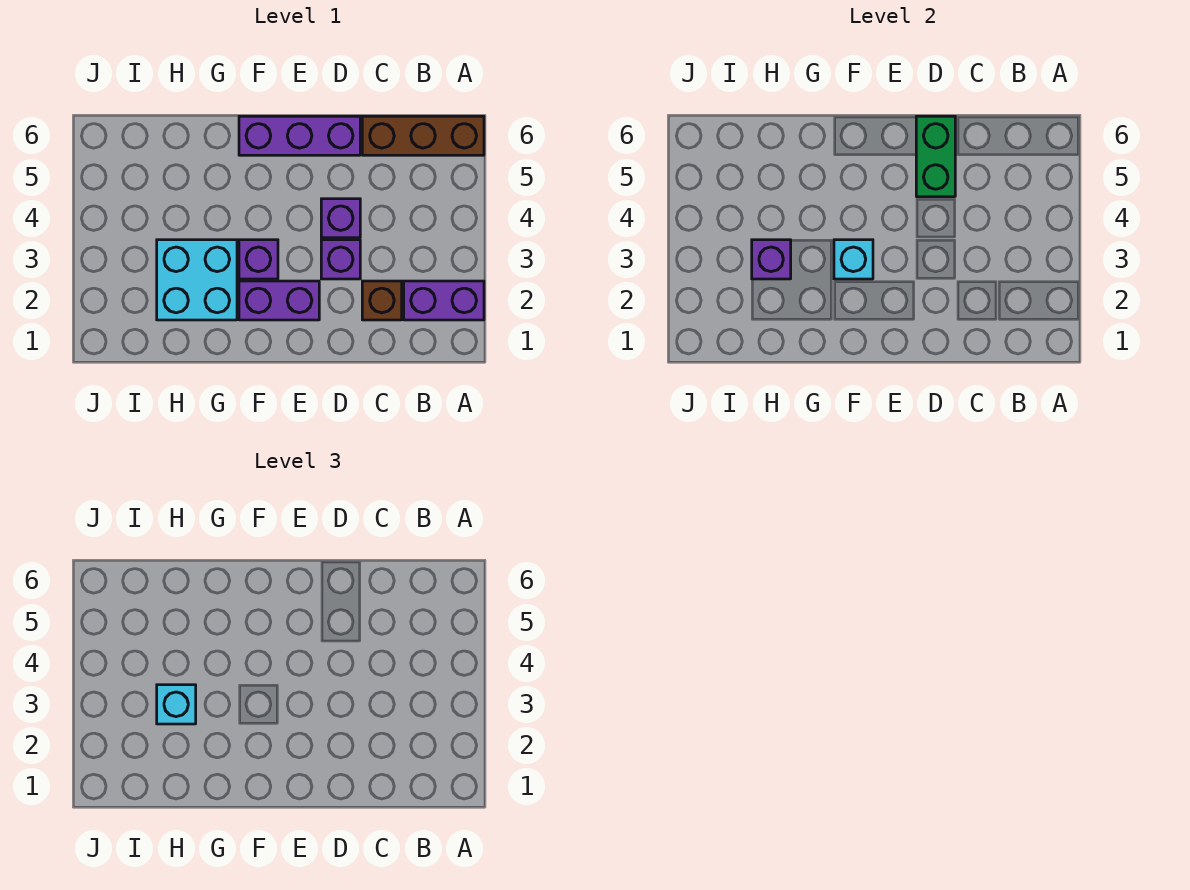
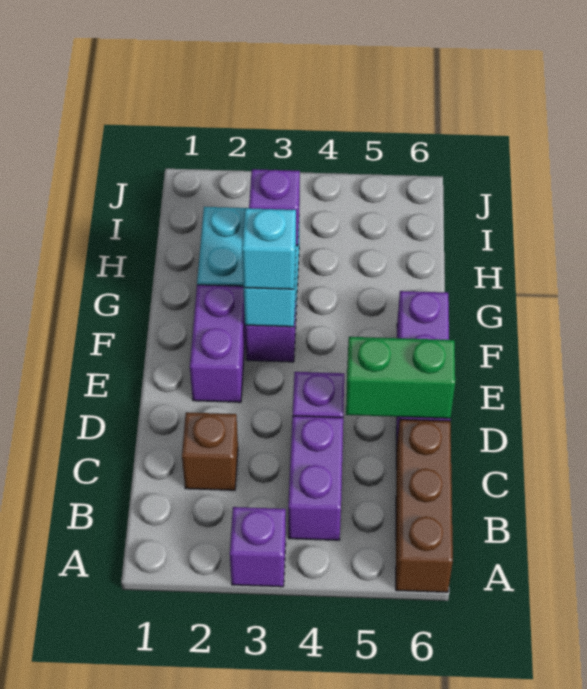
purple brick A2:B2 level 1 -> purple brick B4:C4 level 1
purple brick D3 level 1 -> purple brick A3 level 1
cyan brick H3 level 3 -> cyan brick F3 level 3

